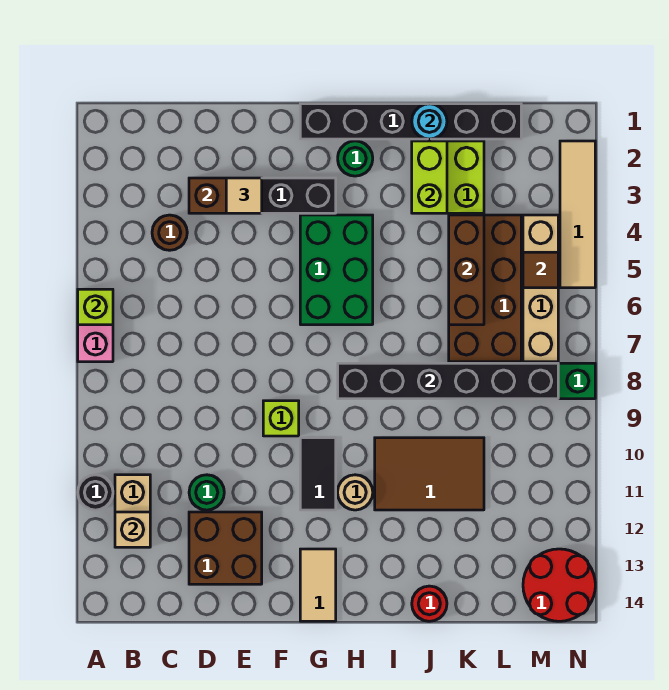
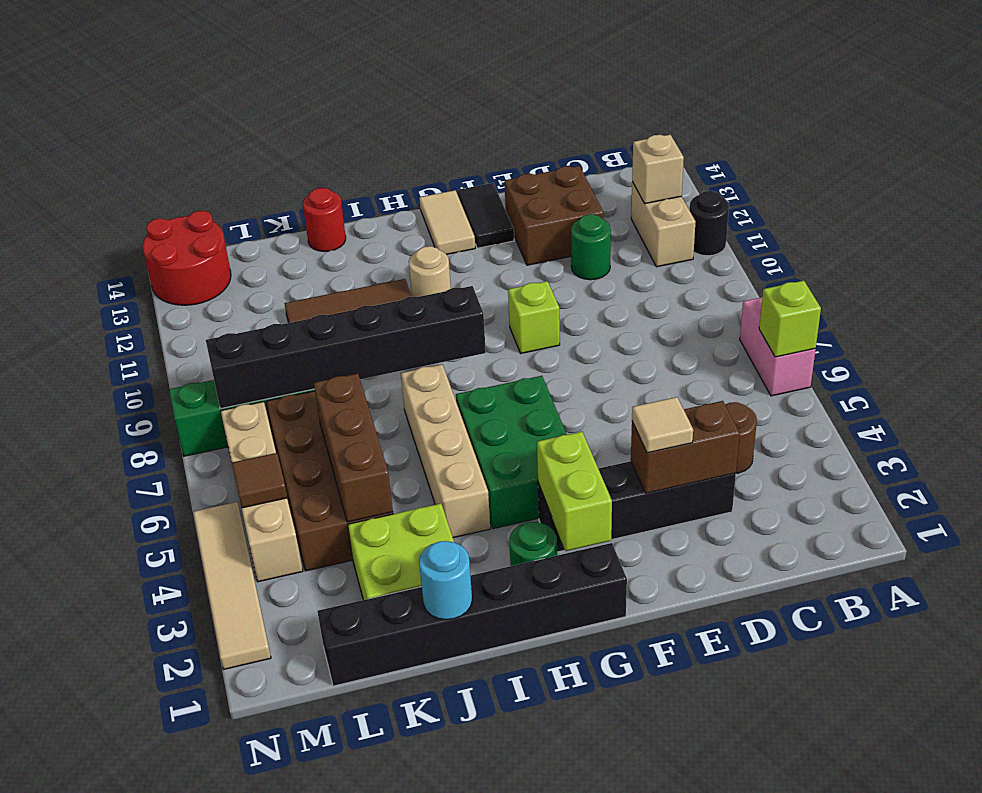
black tile G10:G11 level 1 -> black tile F13:F14 level 1
none -> tan brick I4:I7 level 1
lime brick J2:J3 level 2 -> lime brick G2:G3 level 2

